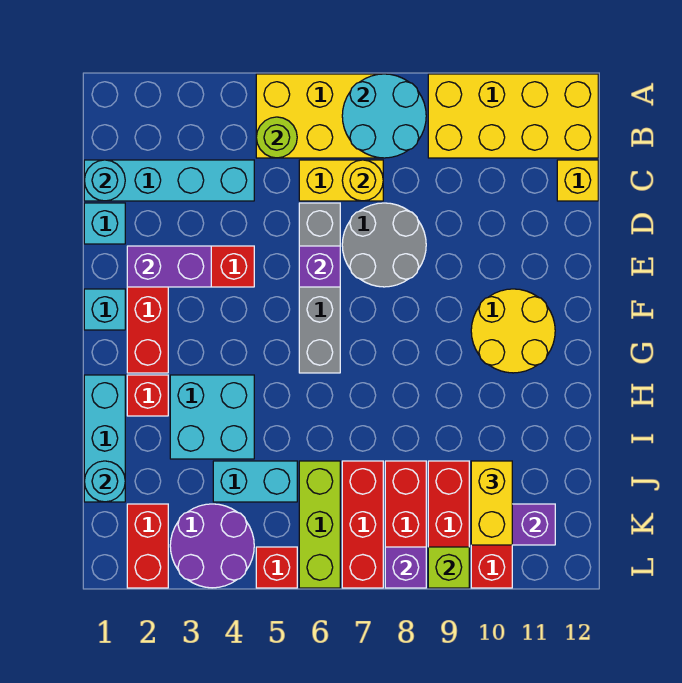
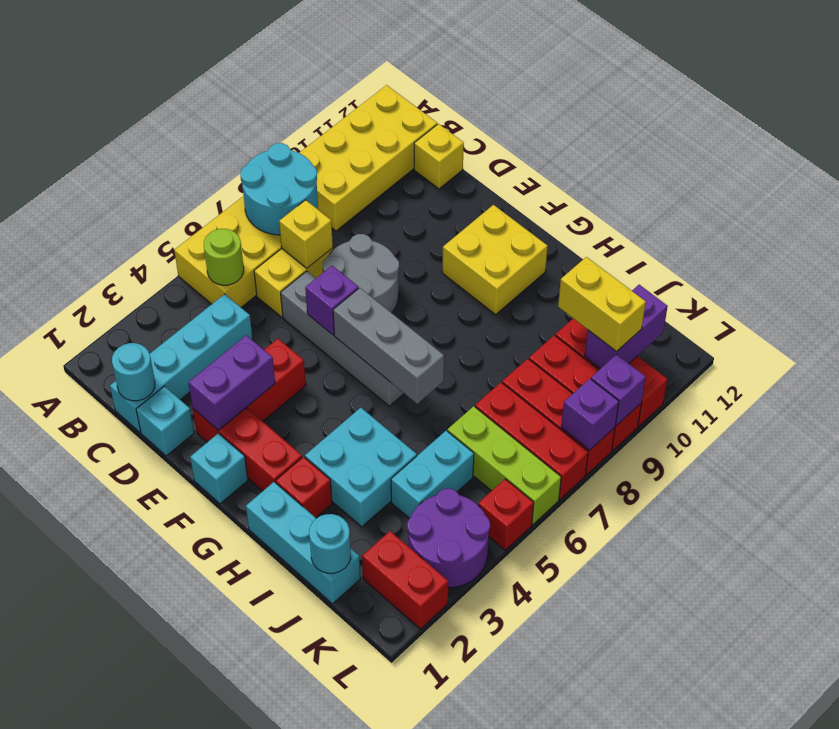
yellow round brick C7 level 2 -> yellow brick C7 level 2
none -> grey brick F6:H6 level 2
yellow round brick F10:G11 level 1 -> yellow brick F10:G11 level 1
lime brick L9 level 2 -> purple brick L9 level 2

